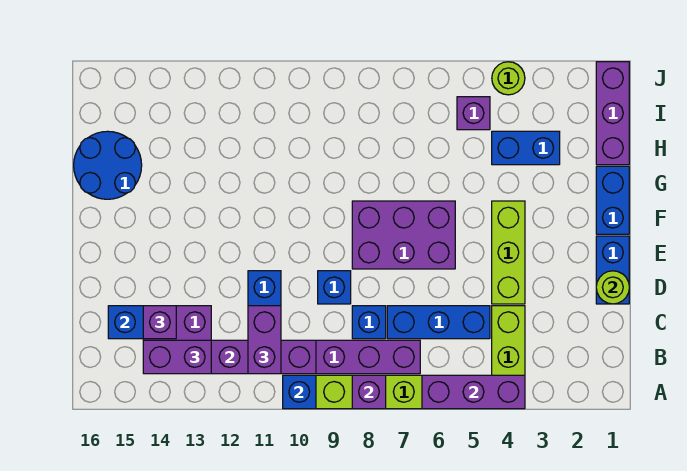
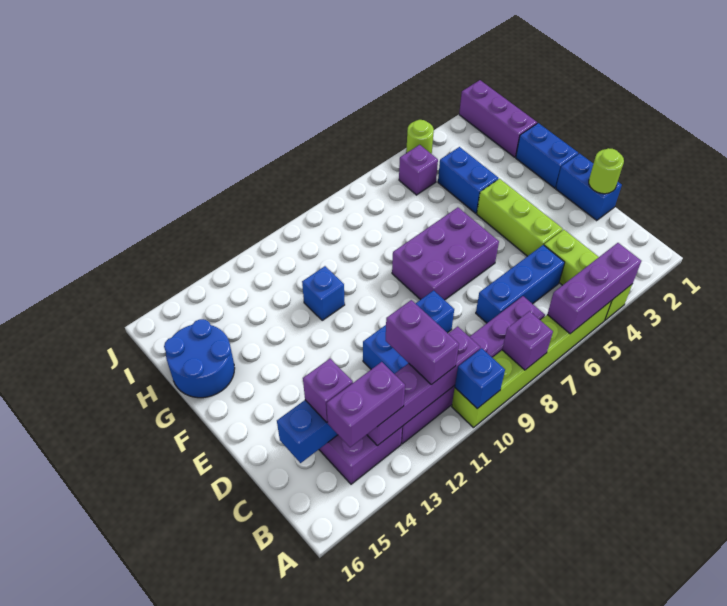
blue brick C8 level 1 -> blue brick G11 level 1
blue brick H3:H4 level 1 -> blue brick G4:H4 level 1

